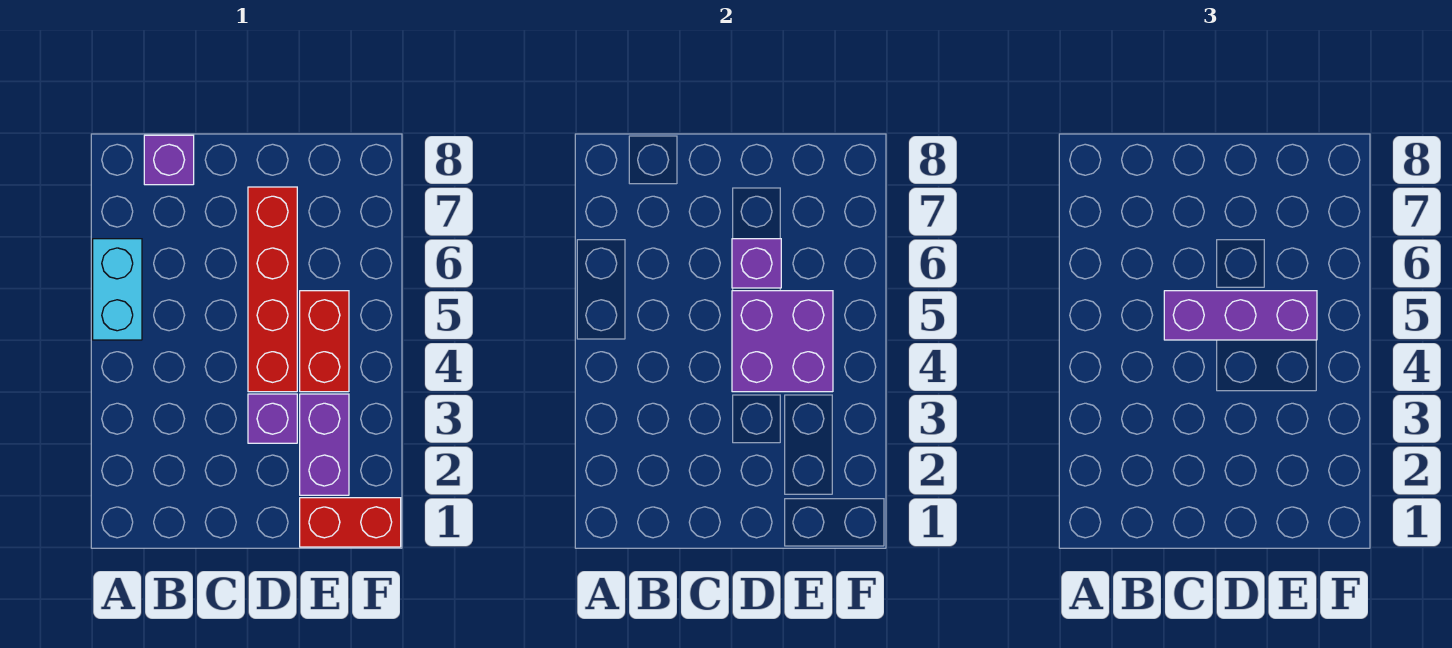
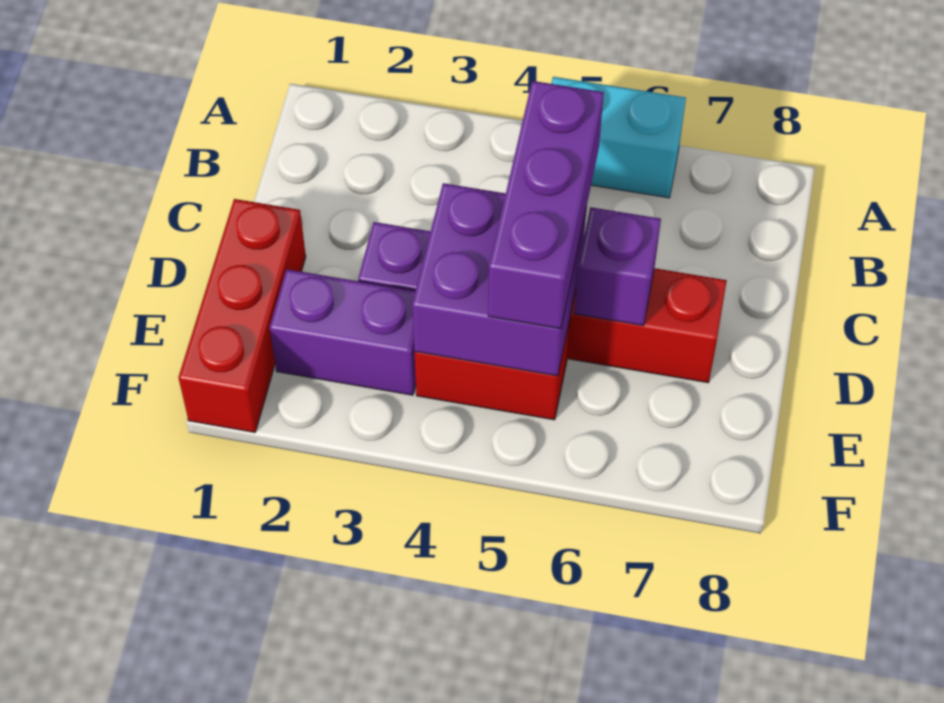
purple brick B8 level 1 -> none
red brick E1:F1 level 1 -> red brick D1:F1 level 1

